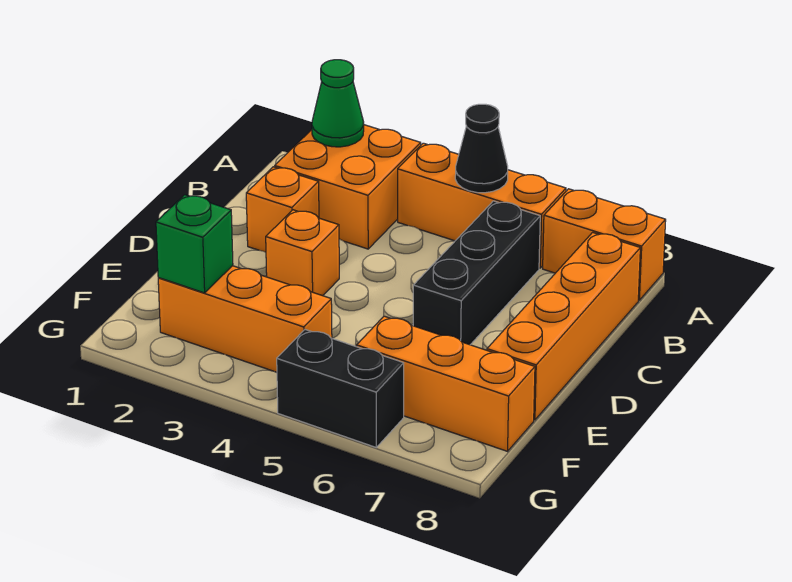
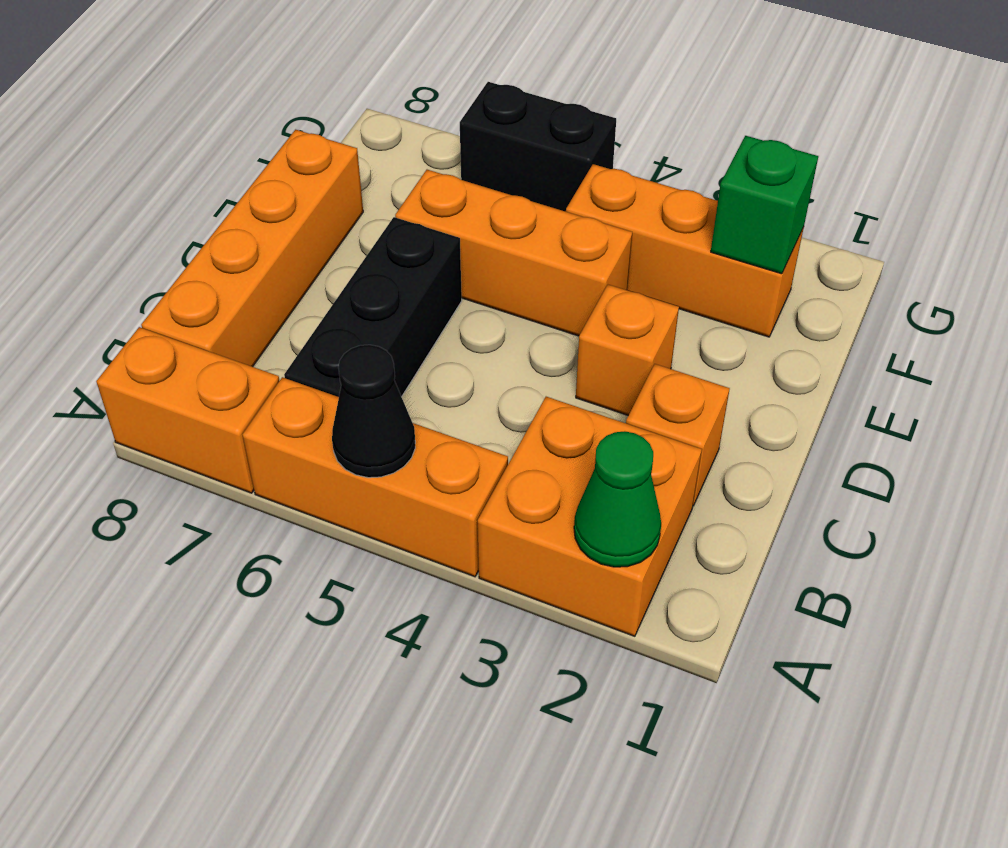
orange brick F6:F8 level 1 -> orange brick E4:E6 level 1

